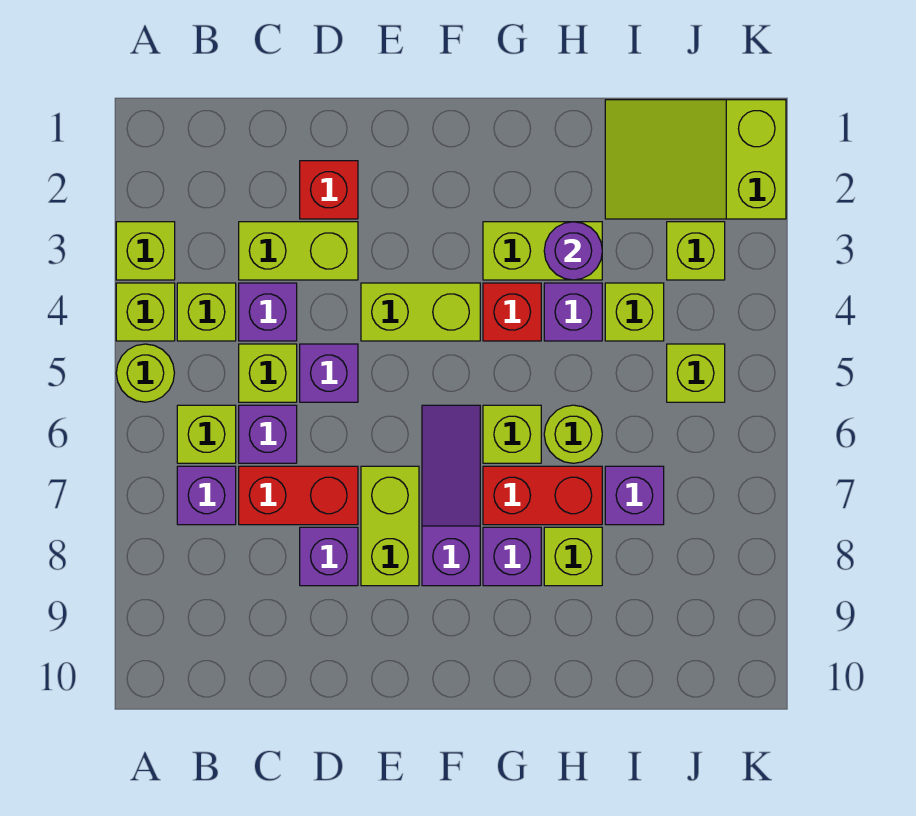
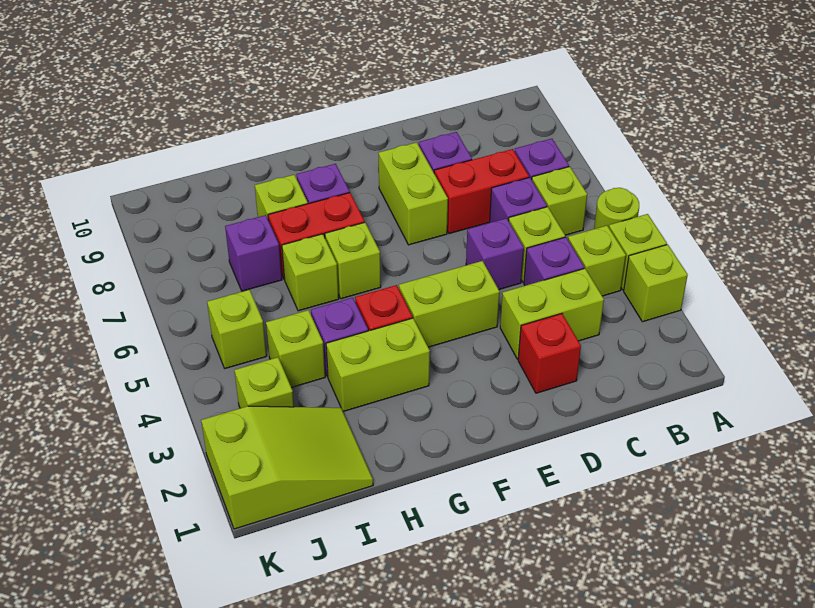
purple slope F6:F8 level 1 top 8 -> none
purple round brick H3 level 2 -> none
lime round brick H6 level 1 -> lime brick H6 level 1

